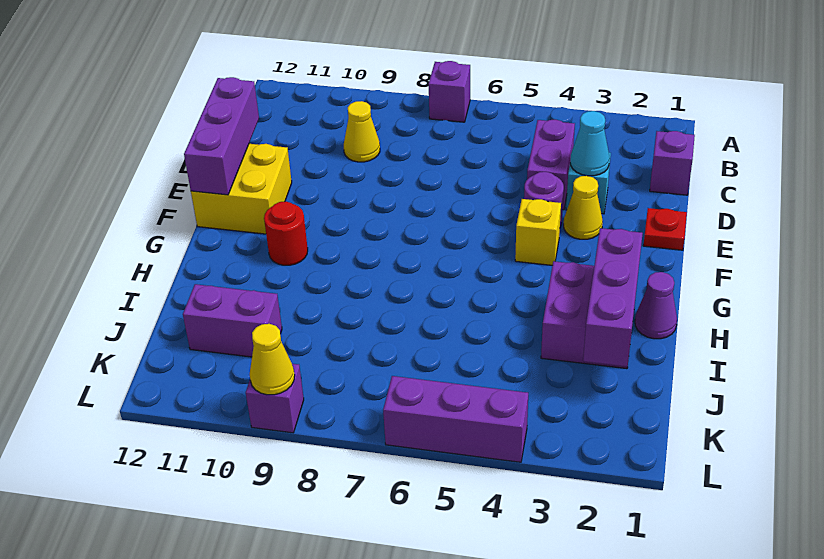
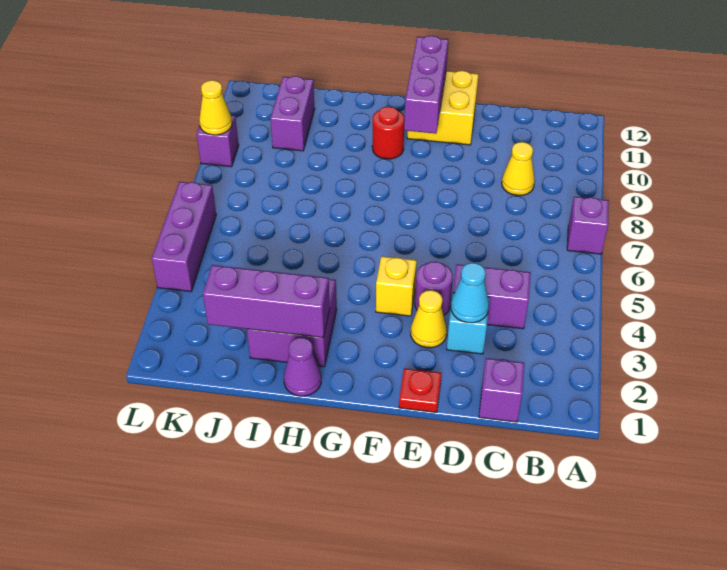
purple brick D12:F12 level 2 -> purple brick F10:F12 level 2

